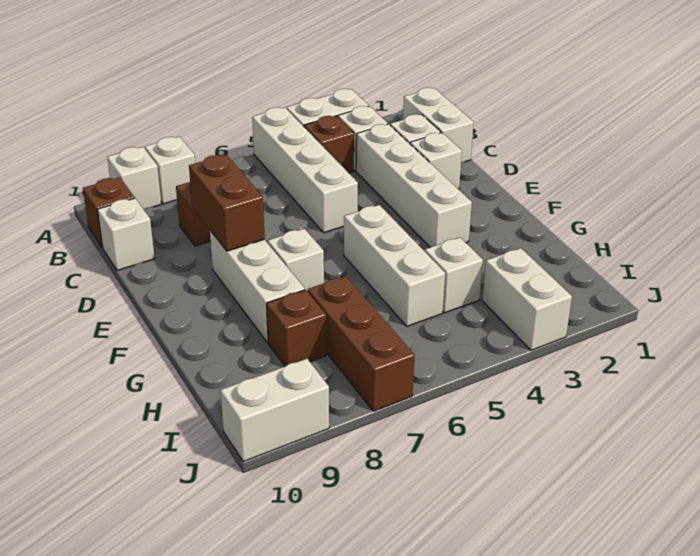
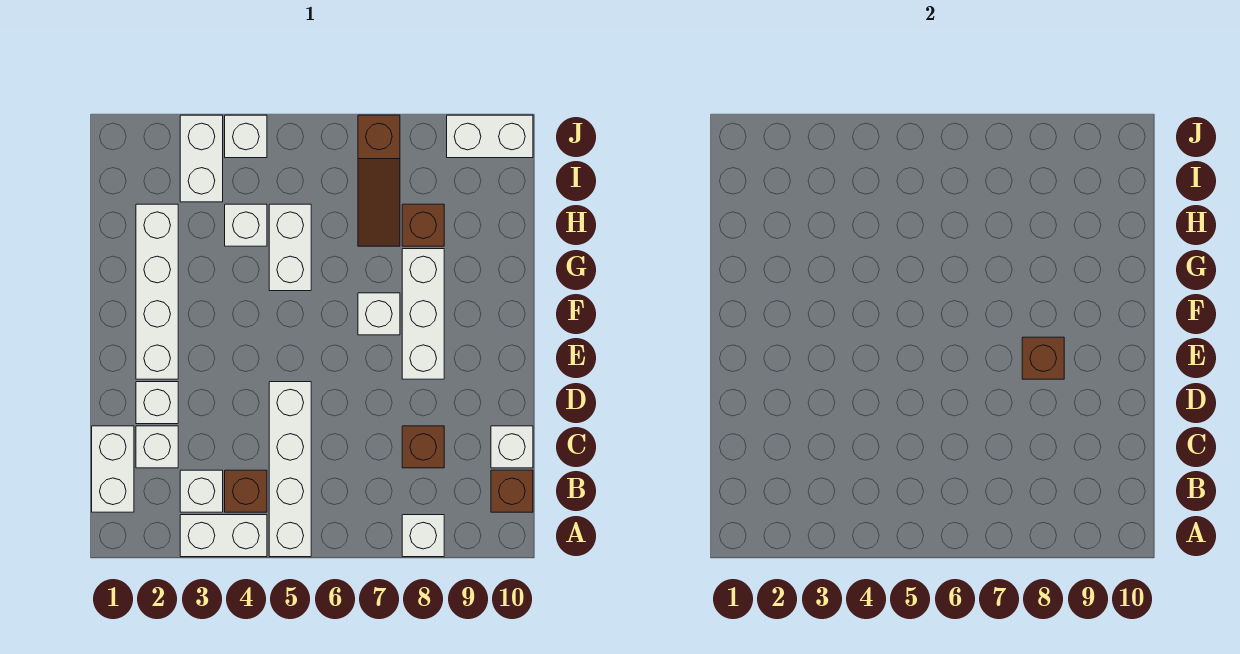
white brick A9 level 1 -> white brick J4 level 1
white brick C3:F3 level 1 -> white brick E2:H2 level 1
brown brick D8:E8 level 2 -> brown brick E8 level 2
white brick F5:H5 level 1 -> white brick G5:H5 level 1
brown brick H7:J7 level 1 -> brown slope H7:J7 level 1 top J

